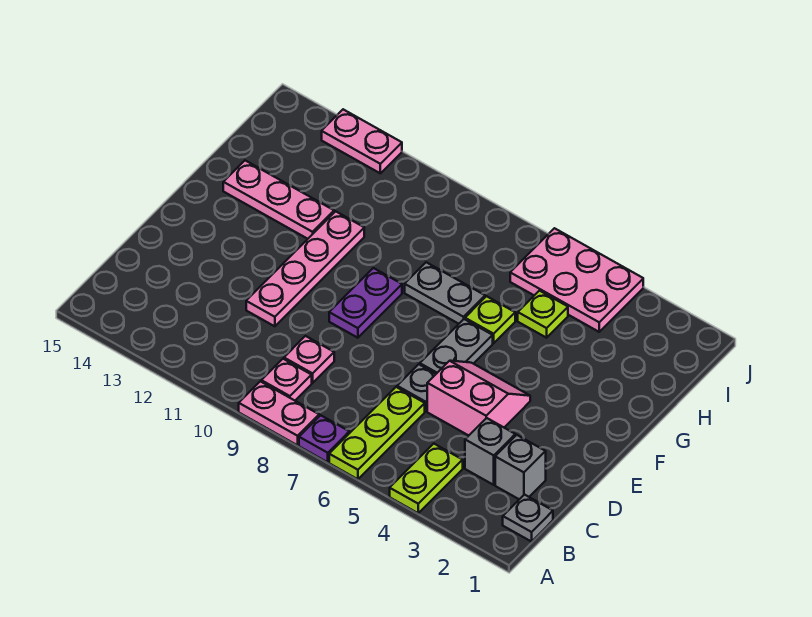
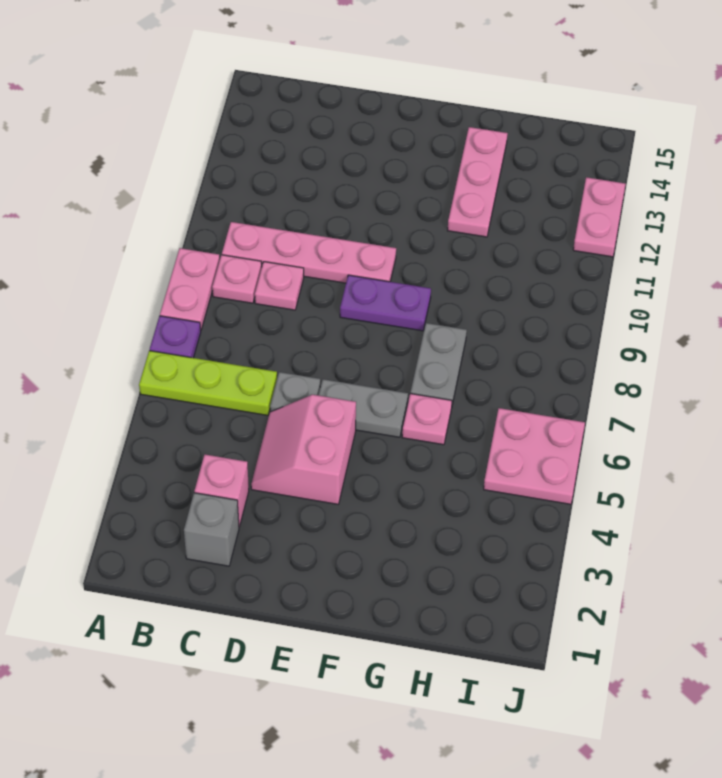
lime plate A4:B4 level 1 -> none
grey plate B1 level 1 -> none
grey brick C3 level 1 -> pink brick C3 level 1
pink slope D4:E5 level 1 top D -> pink slope D4:E5 level 1 top E
pink plate D11:G11 level 1 -> pink plate B10:E10 level 1
lime plate G6 level 1 -> pink plate G6 level 1
lime plate H5 level 1 -> none
pink plate I4:J6 level 1 -> pink plate I5:J6 level 1

